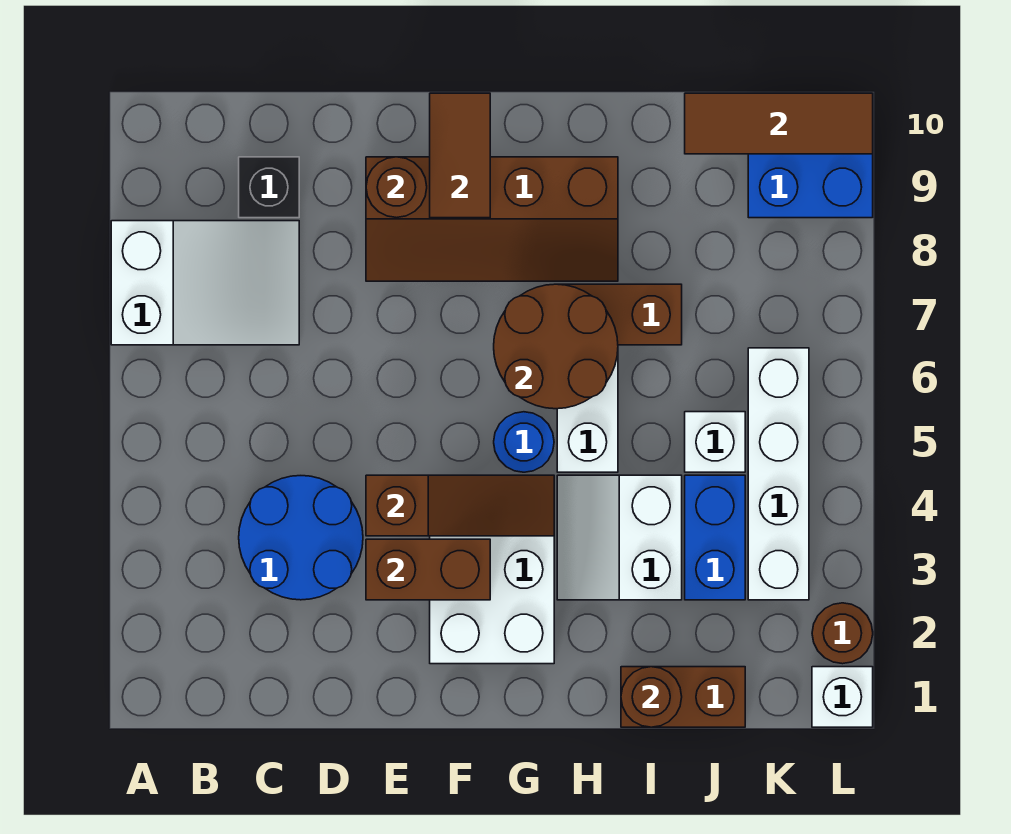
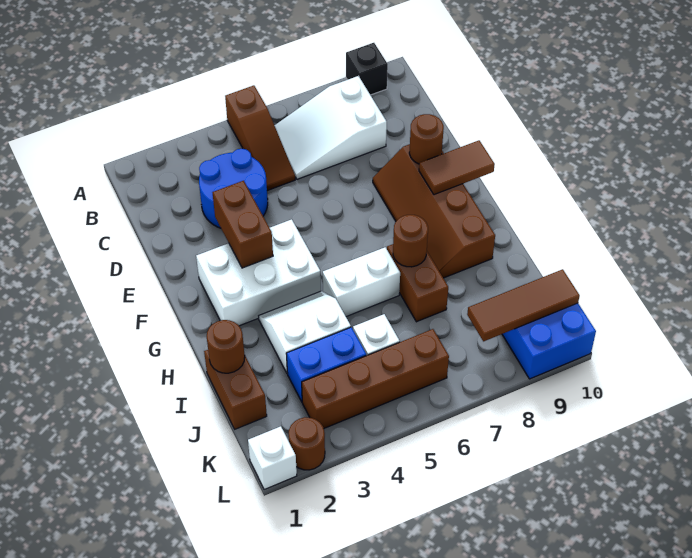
white slope A7:C8 level 1 top A -> white slope B6:C8 level 1 top 8
black brick C9 level 1 -> black brick A9 level 1
brown slope E4:G4 level 2 top E -> brown slope A5:C5 level 1 top A
blue round brick G5 level 1 -> none
brown round brick G6:H7 level 2 -> brown round brick H7 level 2
brown tile J10:L10 level 2 -> brown tile K8:K10 level 2
white brick K3:K6 level 1 -> brown brick K3:K6 level 1

